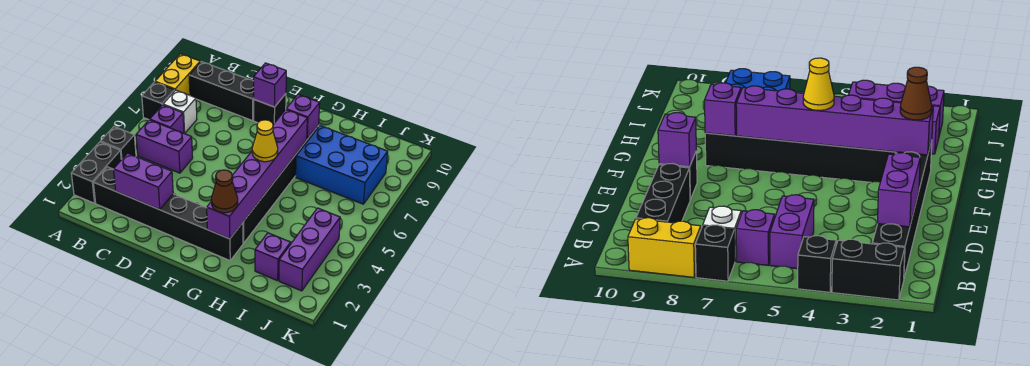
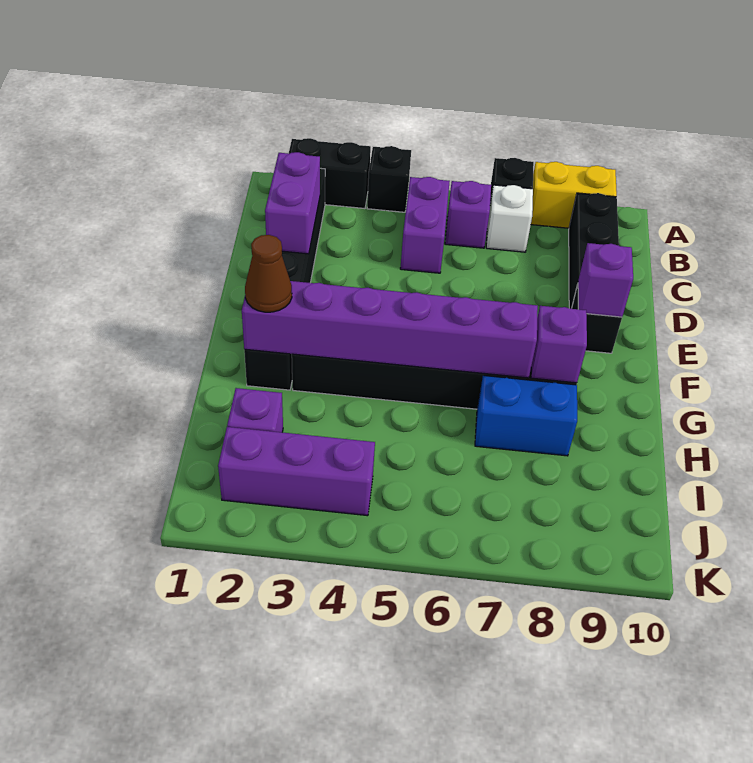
yellow cone G5 level 3 -> none
blue brick H7:J8 level 1 -> blue brick H7:H8 level 1

